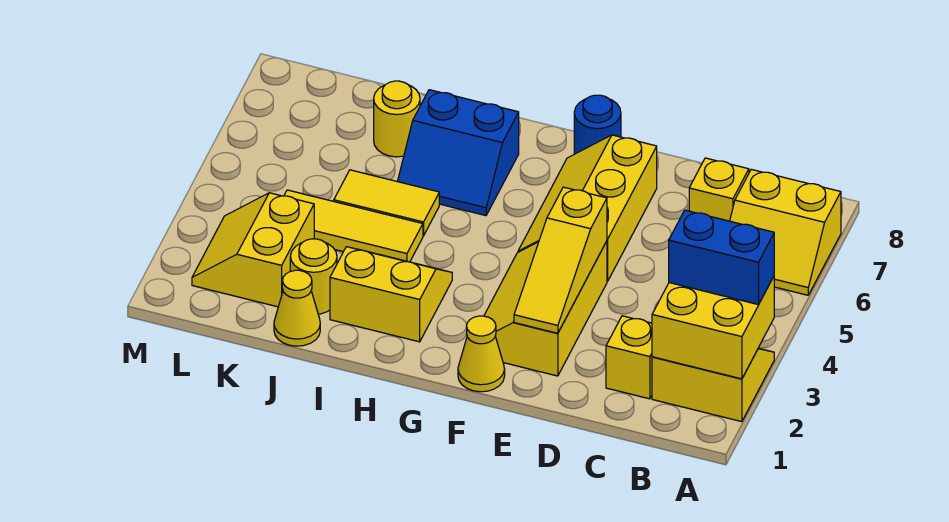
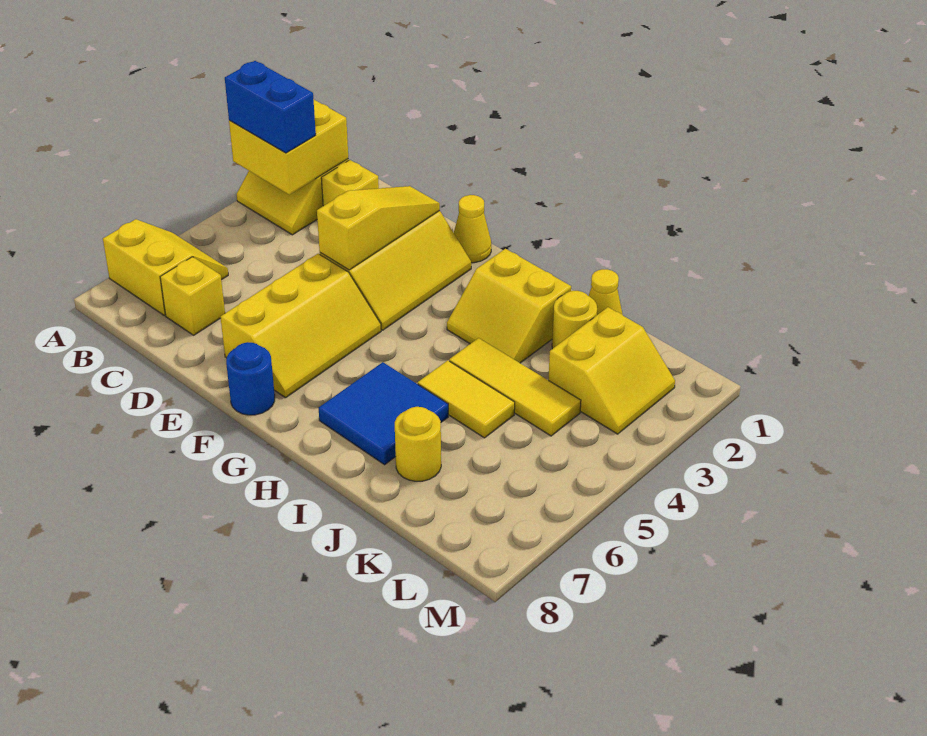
blue slope H6:I7 level 1 top 7 -> blue tile H6:I7 level 1

